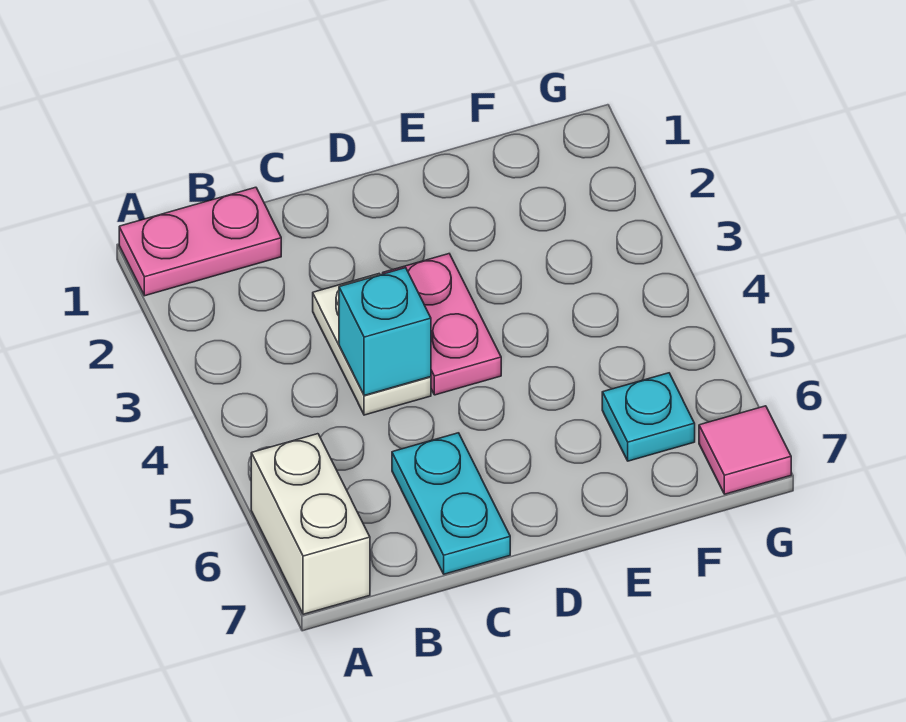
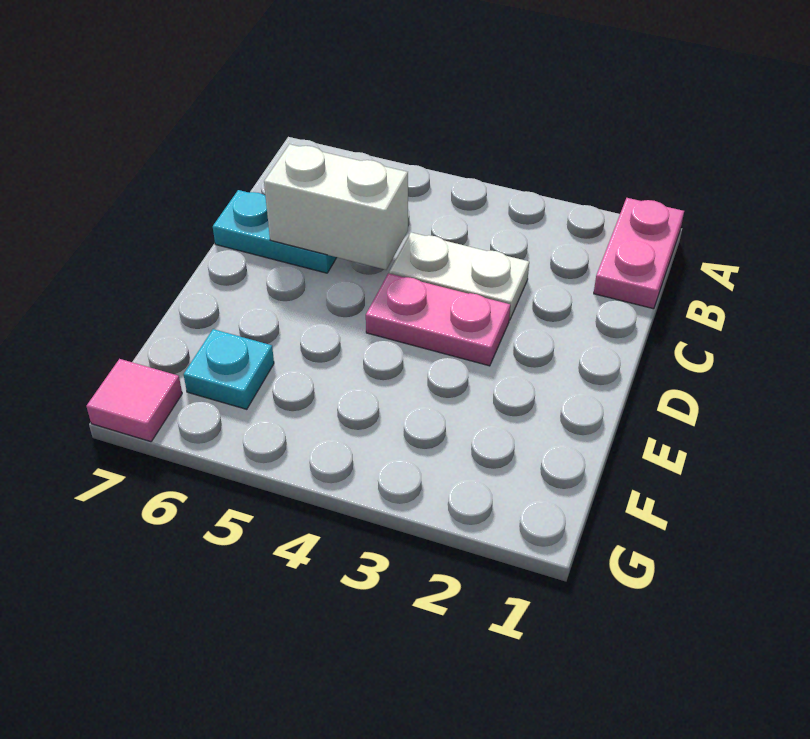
white brick A6:A7 level 1 -> white brick C5:C6 level 2
cyan brick C4 level 2 -> none

